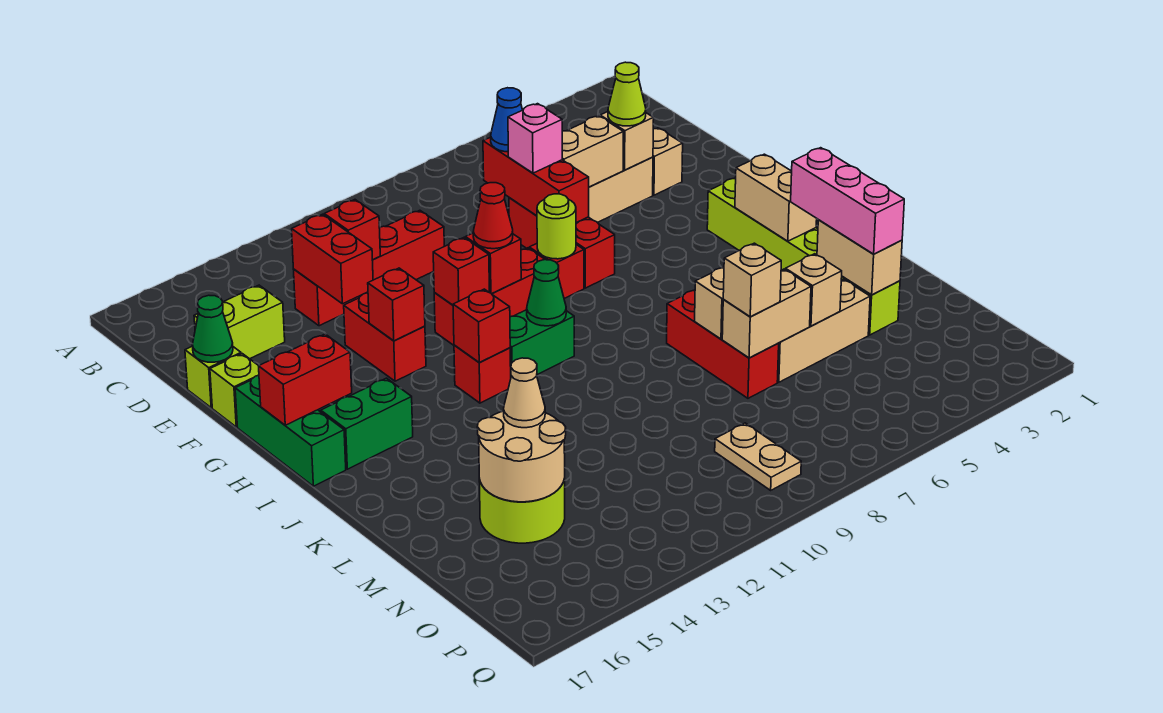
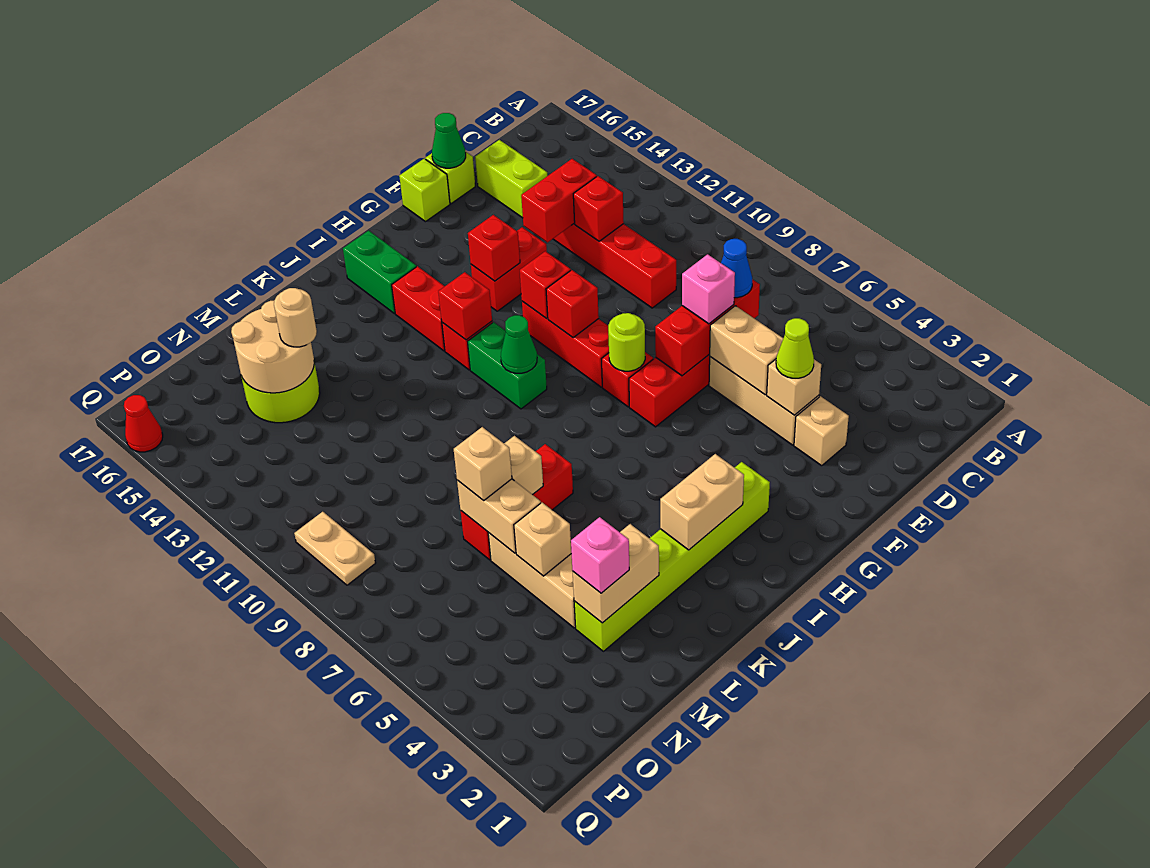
red cone G10 level 3 -> red cone Q16 level 1
green brick G17:I17 level 1 -> none
red brick H16:H17 level 2 -> red brick I13:I14 level 1
pink brick K3:M3 level 3 -> pink brick M3 level 3
tan cone M14 level 3 -> tan round brick M14 level 3
tan plate O9:P9 level 1 -> tan plate P9:P10 level 1

